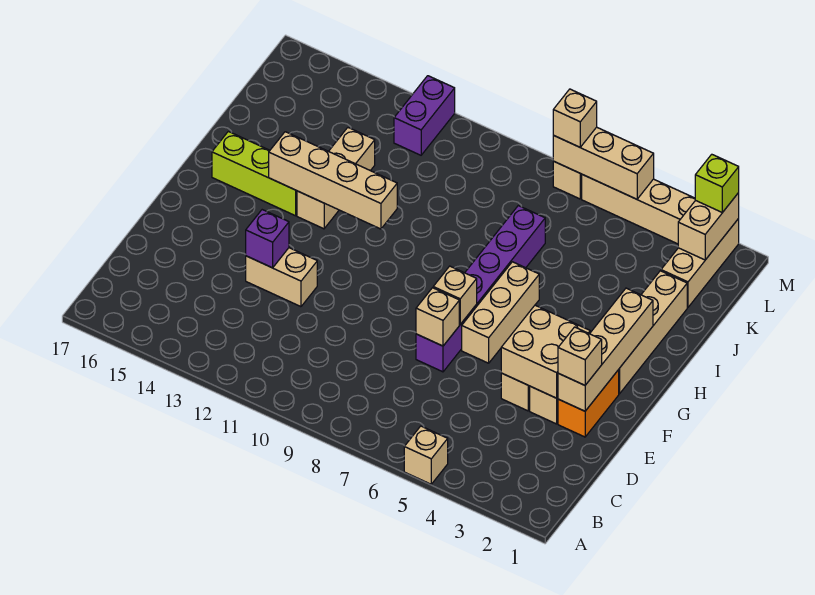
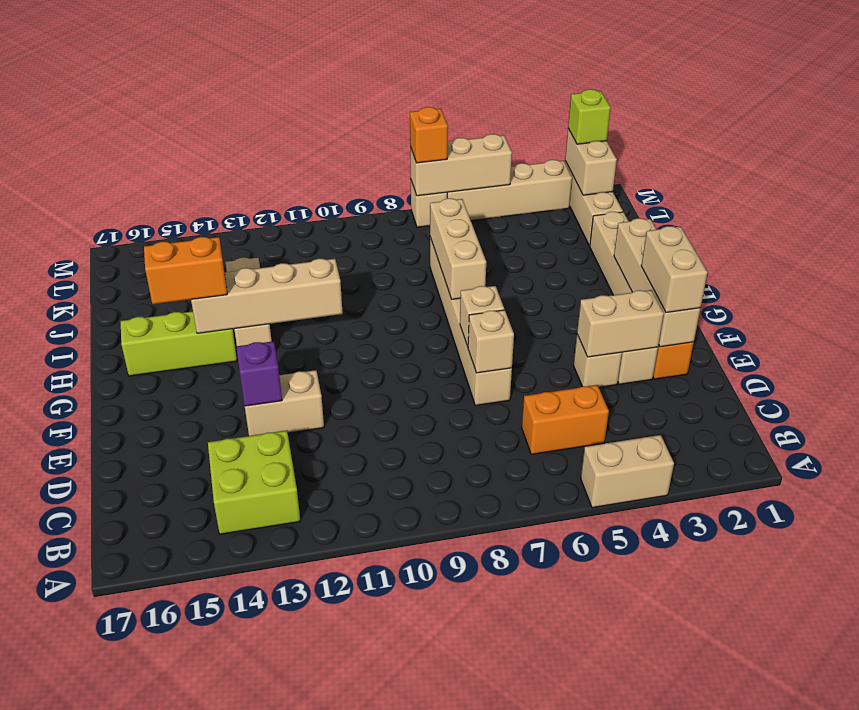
tan brick A5 level 1 -> tan brick A4:A5 level 1
none -> lime brick B13:C14 level 1
none -> orange brick C5:C6 level 1
tan brick E2 level 3 -> tan brick E2:F2 level 3
tan brick E3:F4 level 2 -> tan brick E3:E4 level 2
purple brick E7:J7 level 1 -> tan brick E7:J7 level 1
tan brick F6:H6 level 1 -> tan brick H7:J7 level 2
none -> orange brick H14:H15 level 3
purple brick L12:M12 level 1 -> none
tan brick M7 level 3 -> orange brick M7 level 3

